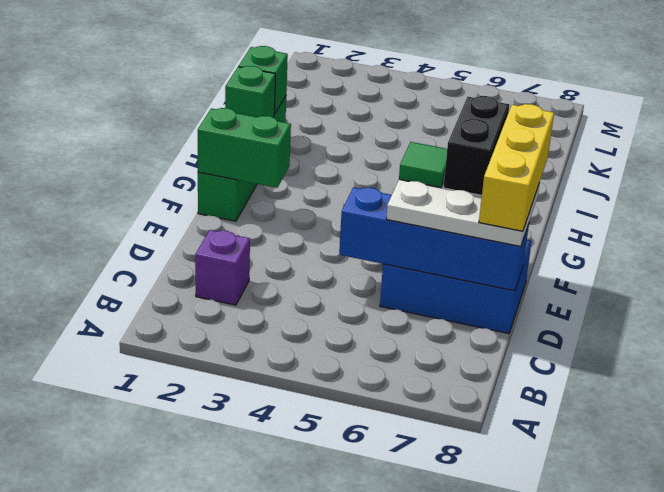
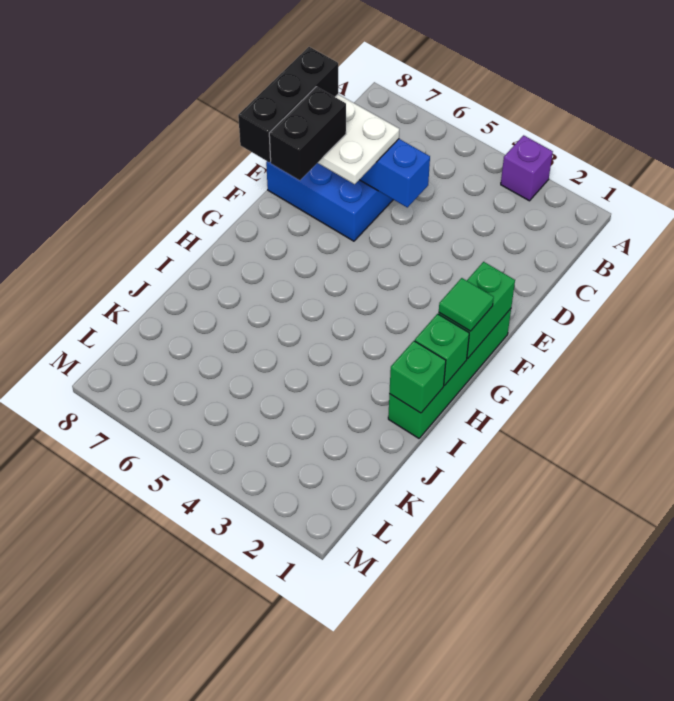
purple brick C2 level 1 -> purple brick A3 level 1
yellow brick D8:F8 level 4 -> black brick D8:F8 level 4
green tile E6 level 4 -> green tile G1 level 3
green brick F1:F2 level 2 -> green brick F1:G1 level 2

